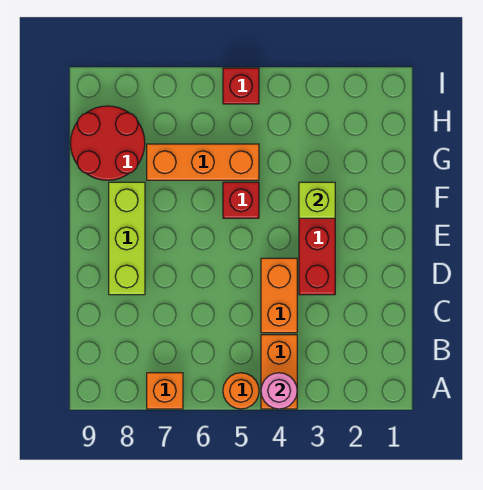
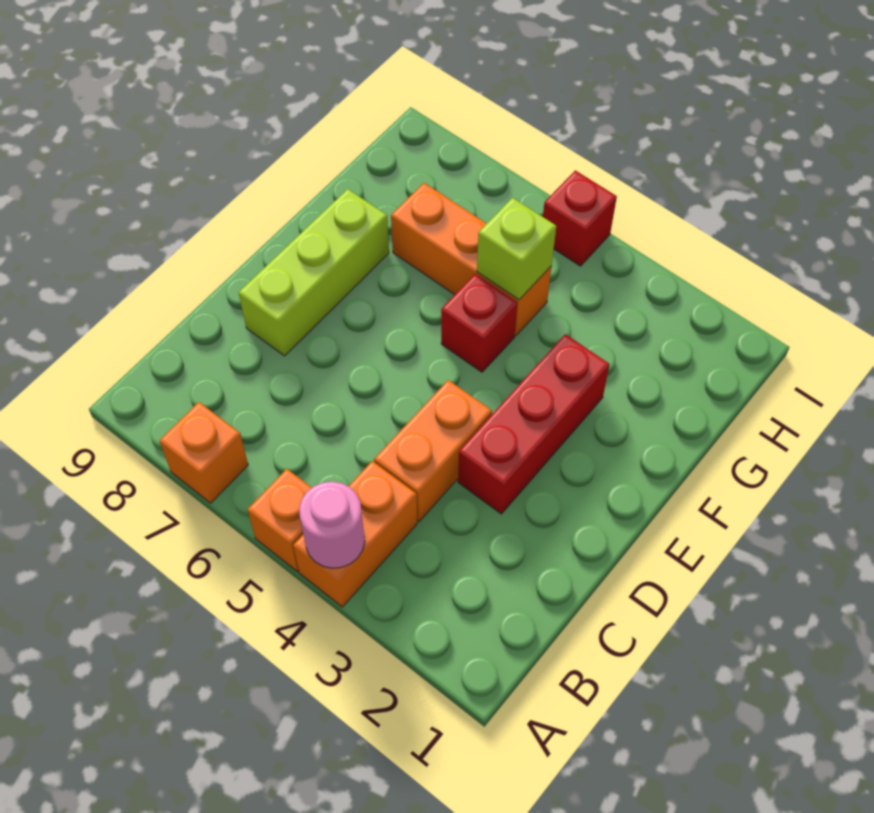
orange round brick A5 level 1 -> orange brick A5 level 1
lime brick F3 level 2 -> lime brick G5 level 2
red round brick G8:H9 level 1 -> none

